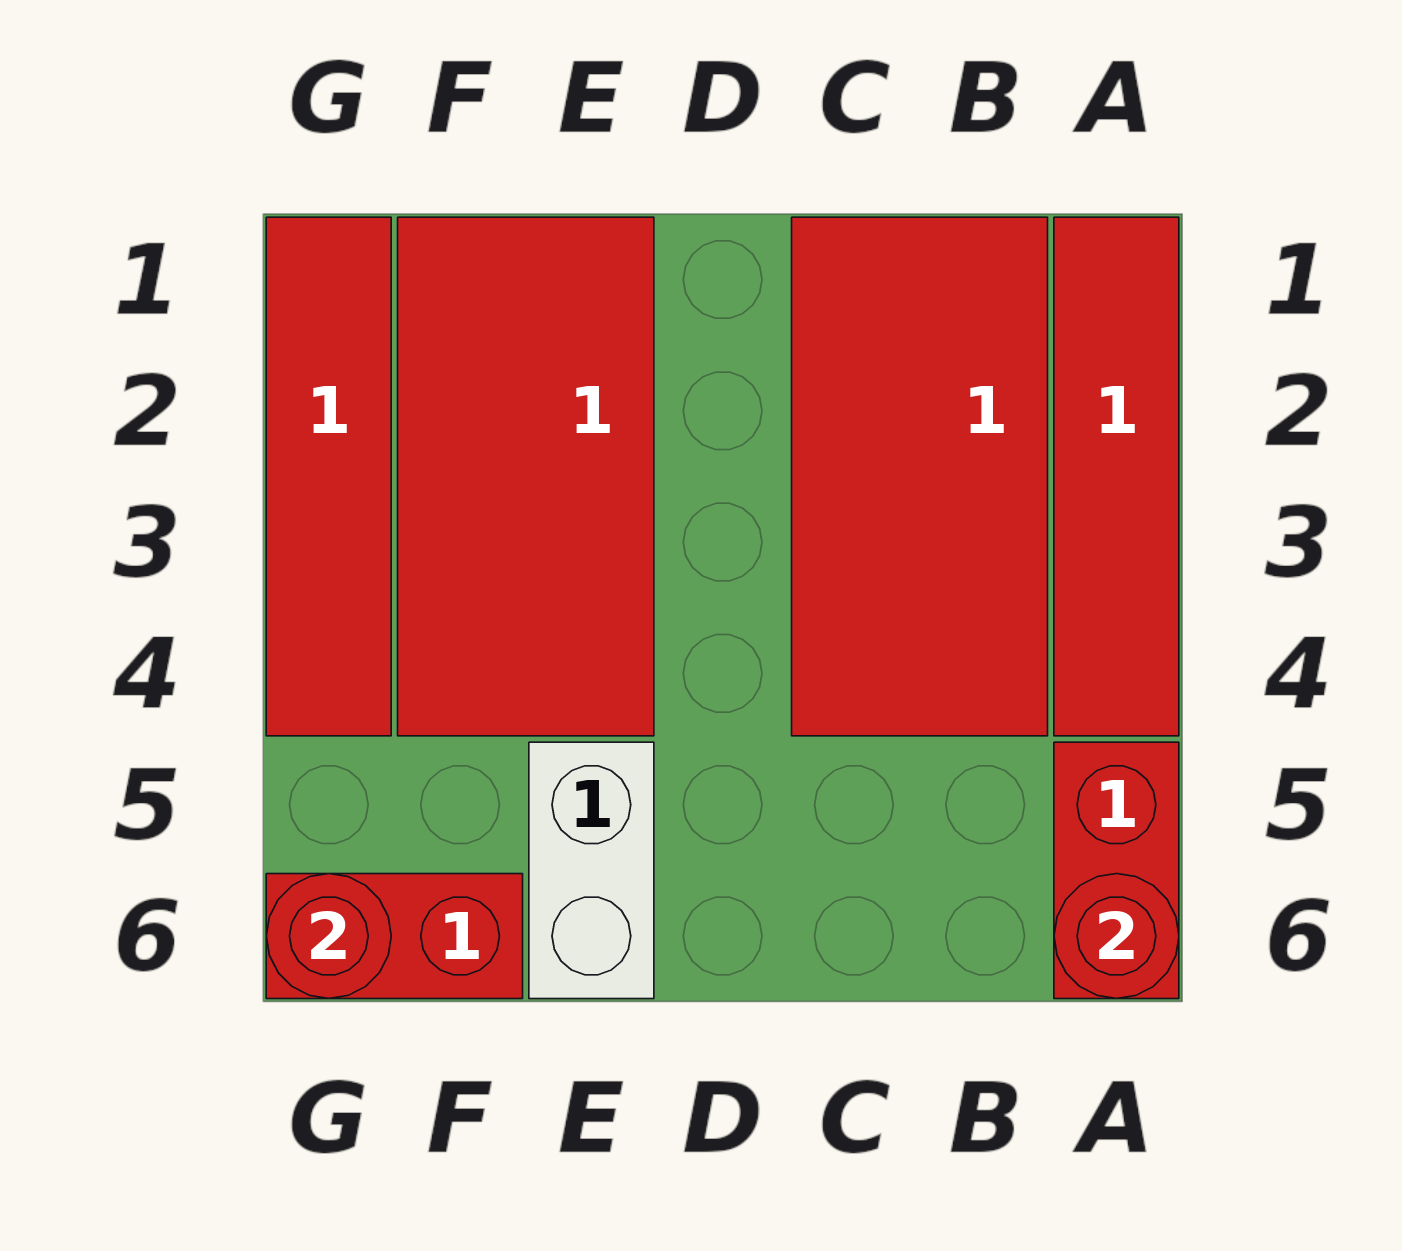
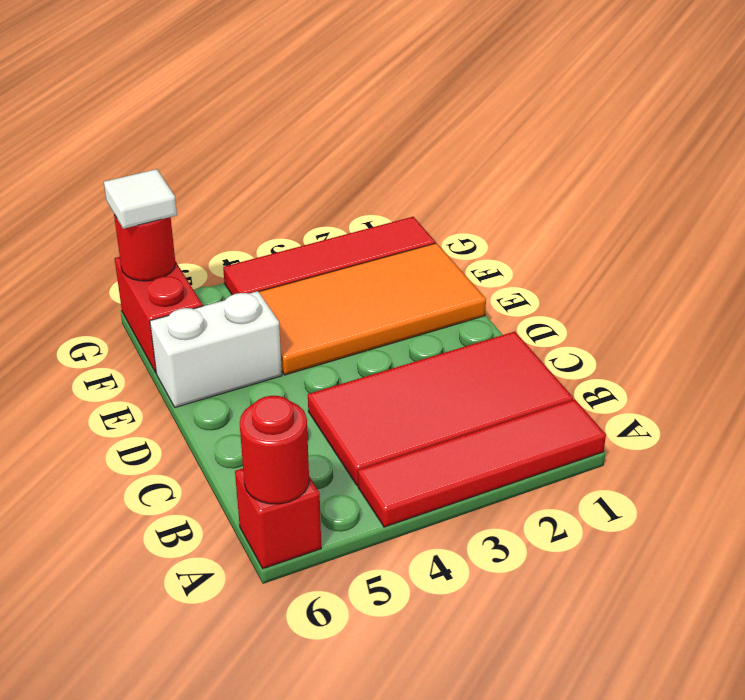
red brick A5:A6 level 1 -> red brick A6 level 1
red tile E1:F4 level 1 -> orange tile E1:F4 level 1
none -> white tile G6 level 3

